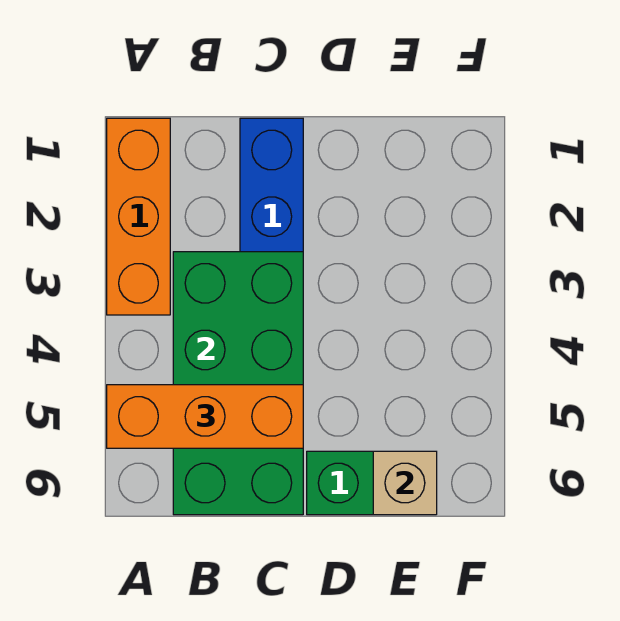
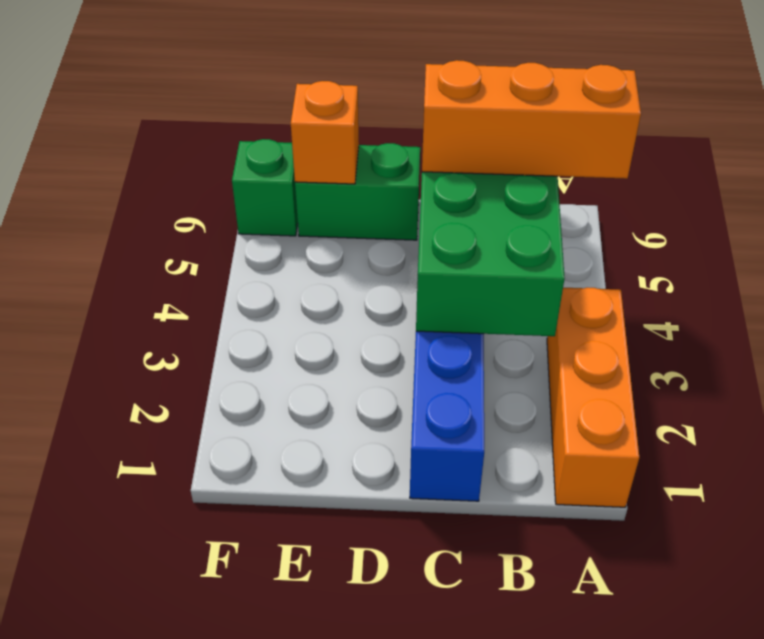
tan brick E6 level 2 -> orange brick E6 level 2
none -> green brick F6 level 1

